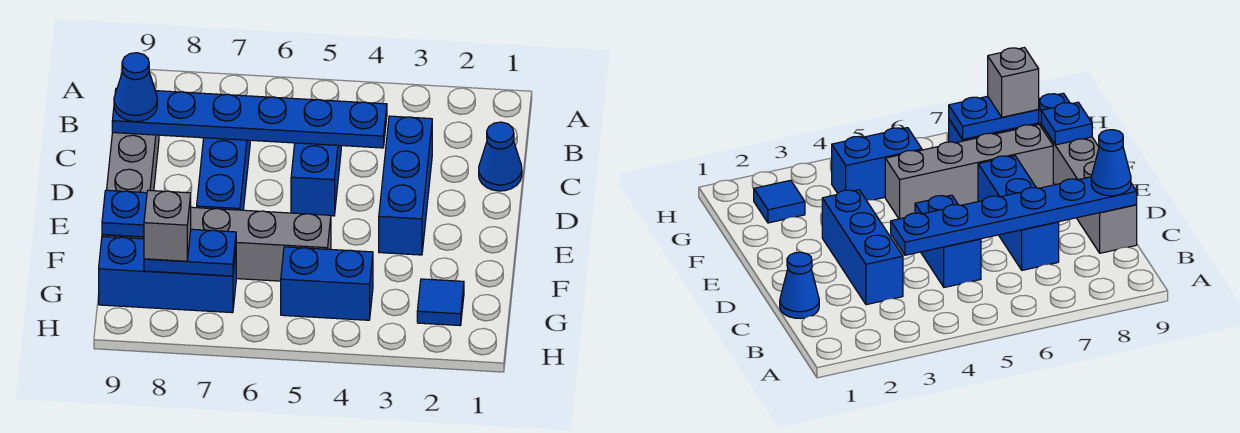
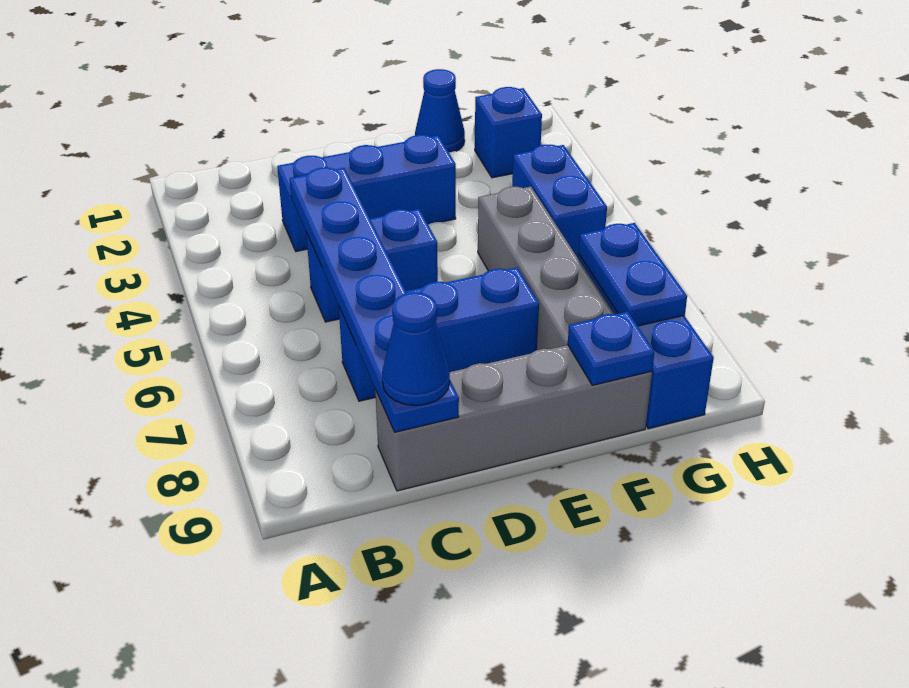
blue cone C1 level 1 -> blue cone F1 level 1
blue tile G2 level 1 -> blue brick G2 level 1
grey brick G8 level 3 -> none

